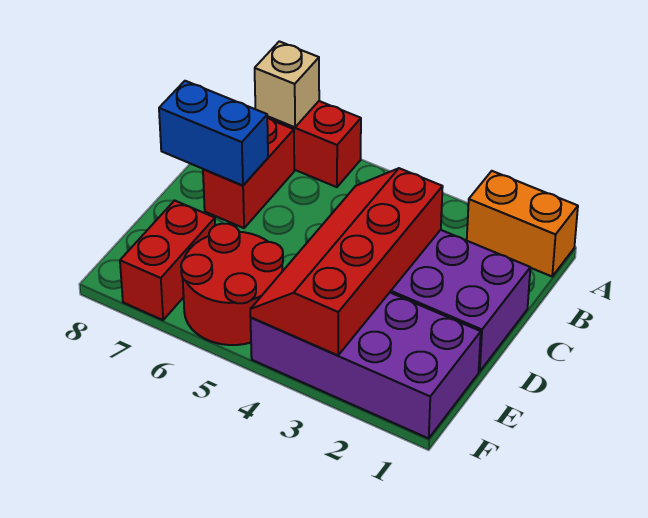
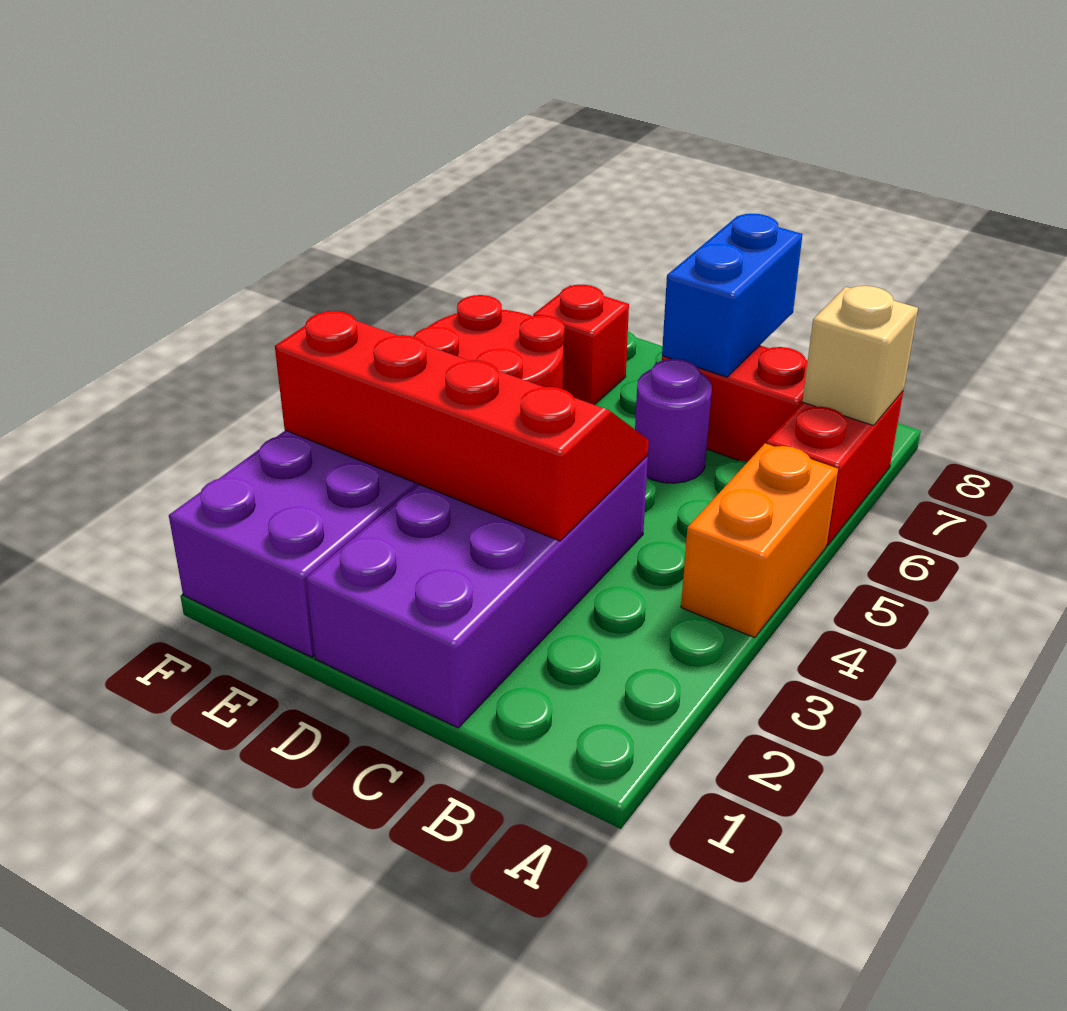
orange brick A1:A2 level 1 -> orange brick A4:A5 level 1
none -> purple round brick C6 level 1
red brick E7:F7 level 1 -> red brick E7 level 1

